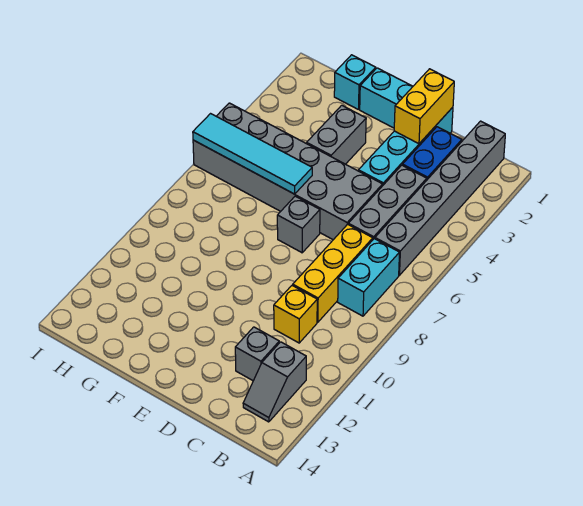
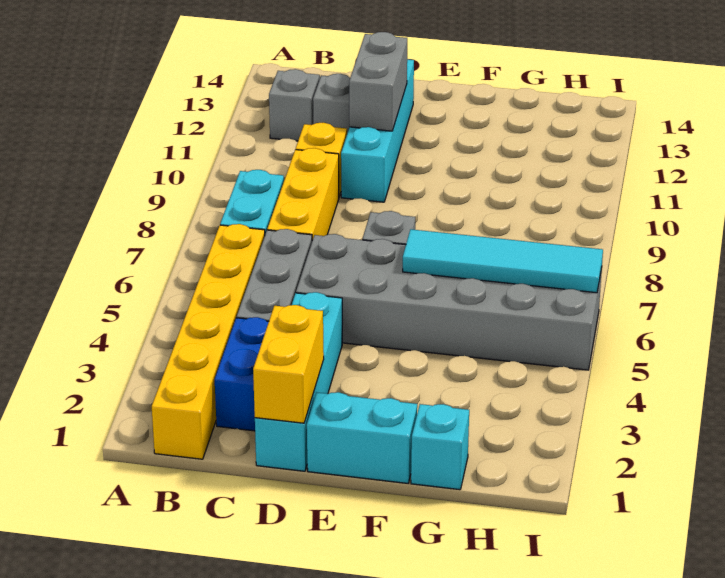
grey brick B1:B6 level 1 -> yellow brick B1:B6 level 1
none -> cyan brick D10:D13 level 1
grey brick F3:F4 level 1 -> grey brick D11:D12 level 2

